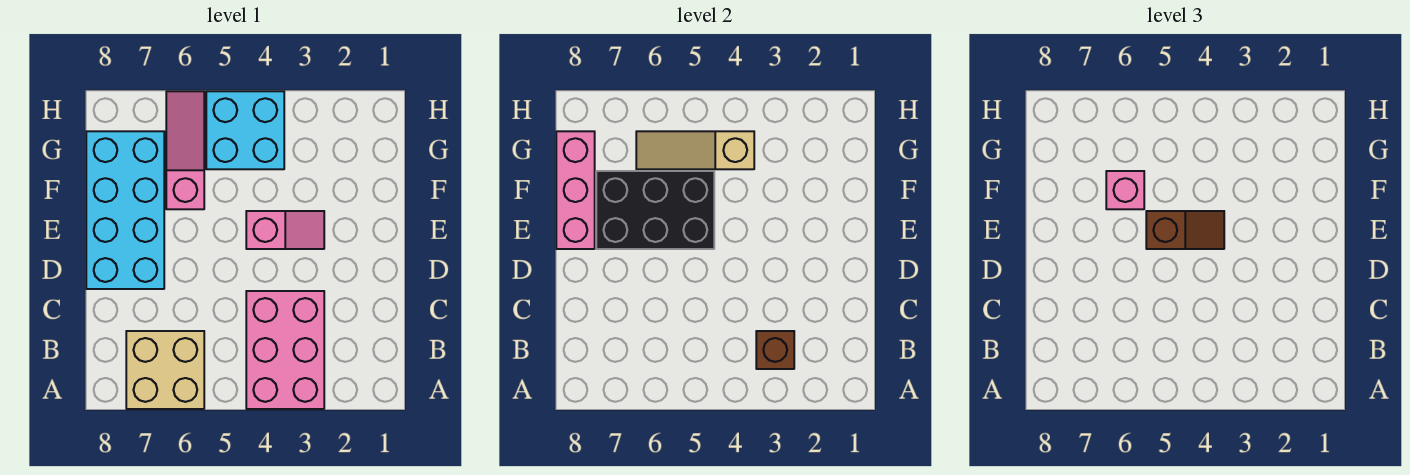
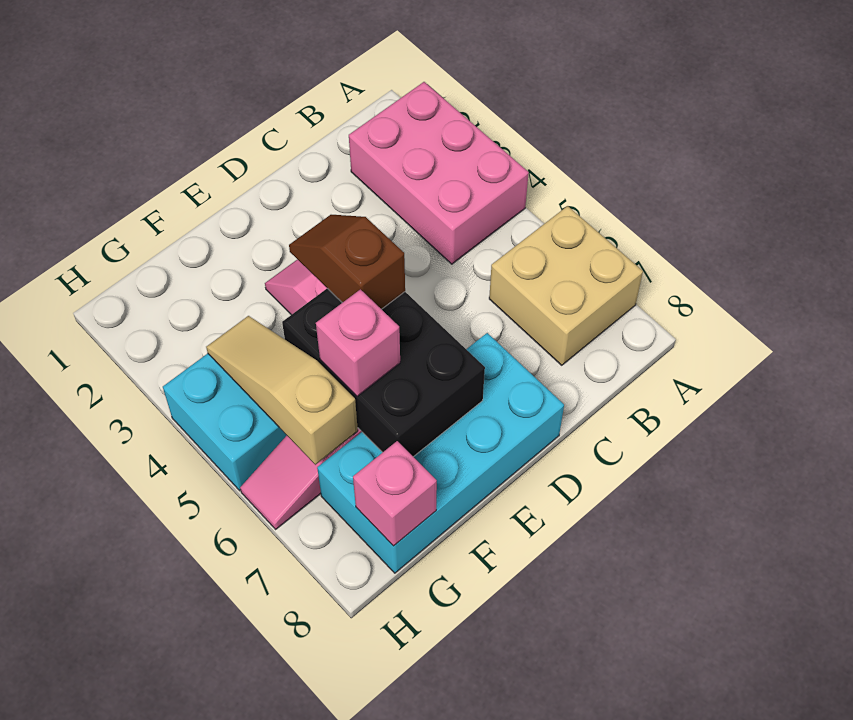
pink brick A3:C4 level 1 -> pink brick A2:B4 level 1
brown brick B3 level 2 -> none
pink brick E8:G8 level 2 -> pink brick G8 level 2
tan slope G4:G6 level 2 top 4 -> tan slope G4:G6 level 2 top 6

